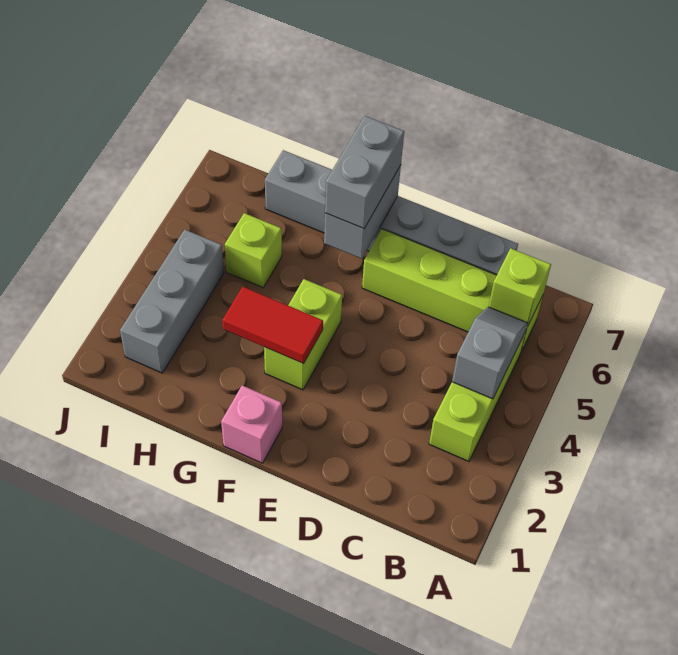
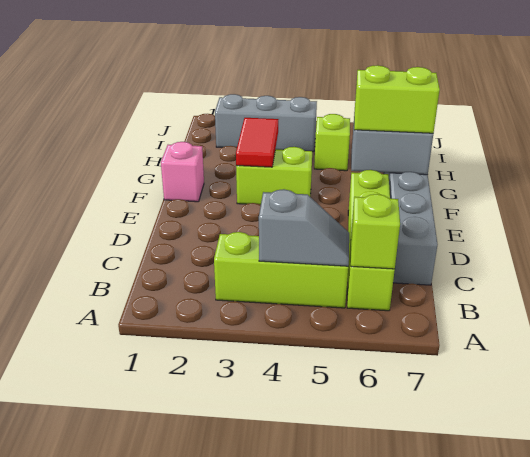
grey brick F6:F7 level 3 -> lime brick F6:F7 level 3

